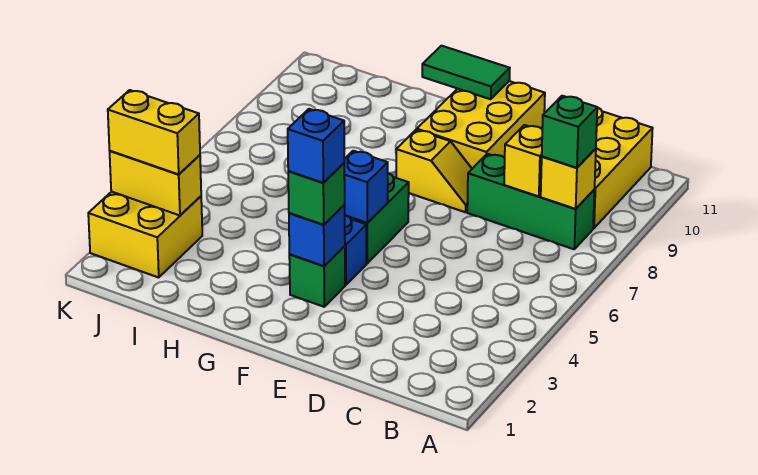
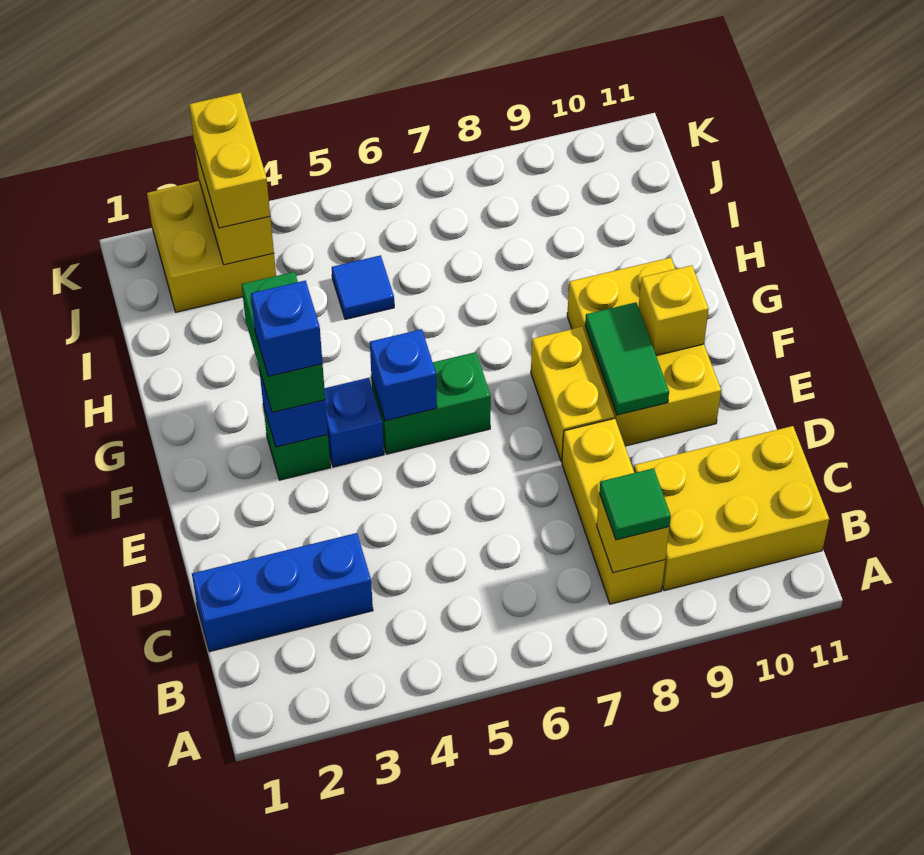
green brick B8:D8 level 1 -> yellow brick B8:D8 level 1
green brick B8 level 3 -> green tile B8 level 3
none -> blue brick C1:C3 level 1
yellow brick C8 level 2 -> yellow brick F10 level 2
yellow slope E8:F8 level 1 top F -> yellow brick E8:F8 level 1
yellow brick E9:F11 level 1 -> yellow brick E9:G10 level 1
green brick F3 level 3 -> green brick F3:G3 level 3
green tile F11:G11 level 2 -> green tile E9:F9 level 2
none -> blue tile I5 level 1

